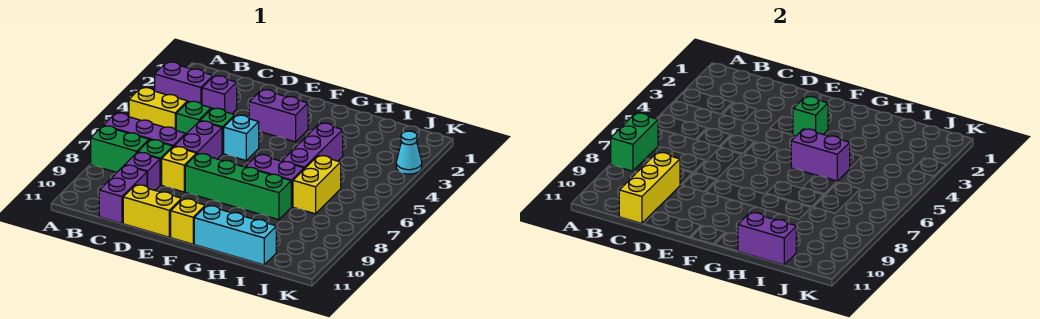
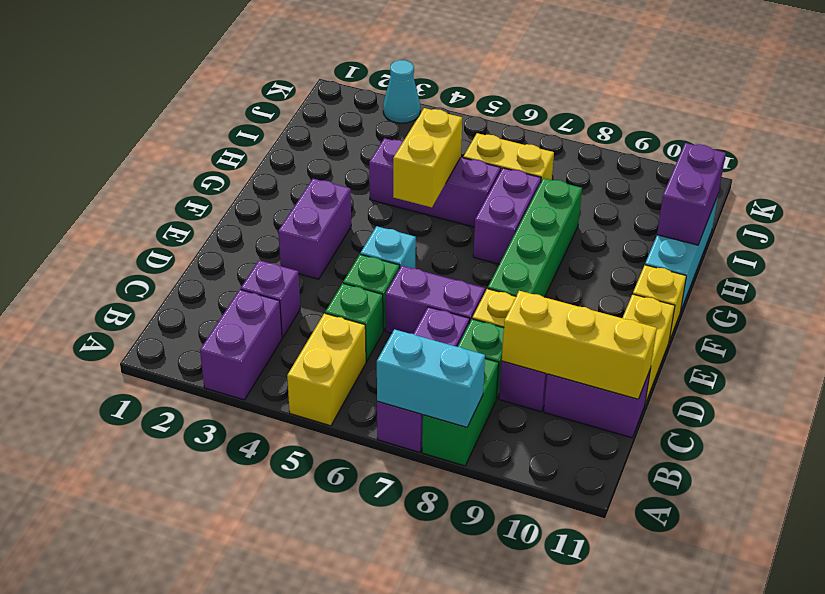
green brick A7:A8 level 2 -> cyan brick A7:A8 level 2
green brick F3 level 2 -> none
purple brick G5:H5 level 2 -> yellow brick G5:H5 level 2

